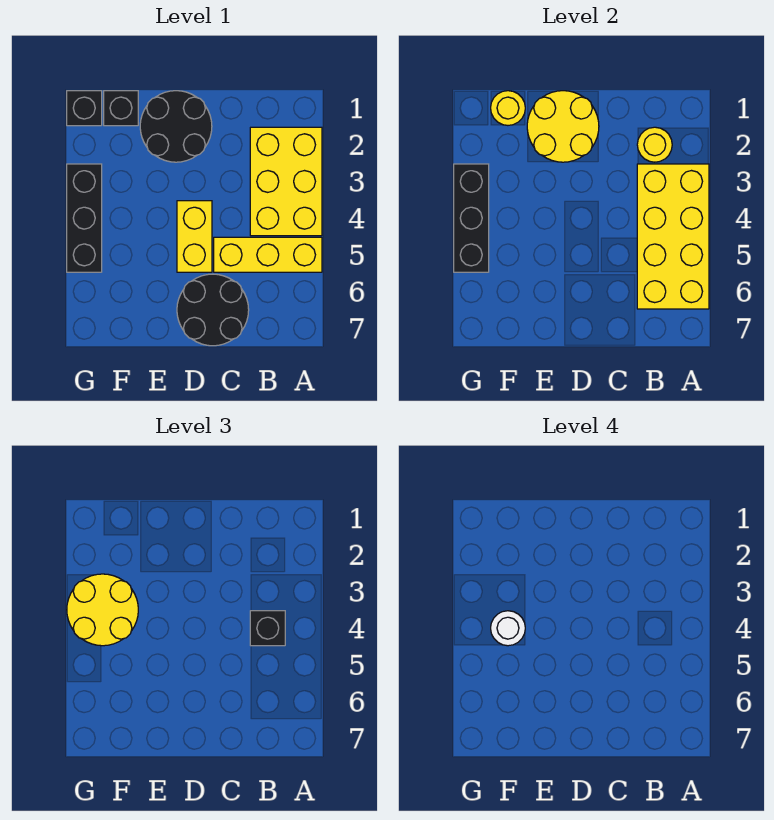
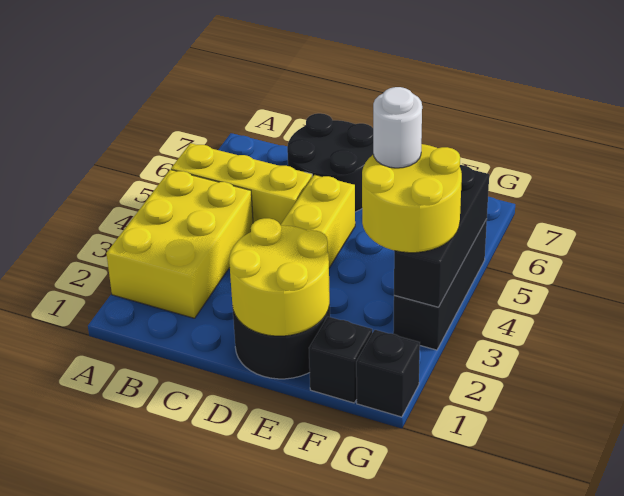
yellow brick A3:B6 level 2 -> none
yellow round brick B2 level 2 -> none
black brick B4 level 3 -> none
yellow round brick F1 level 2 -> none

